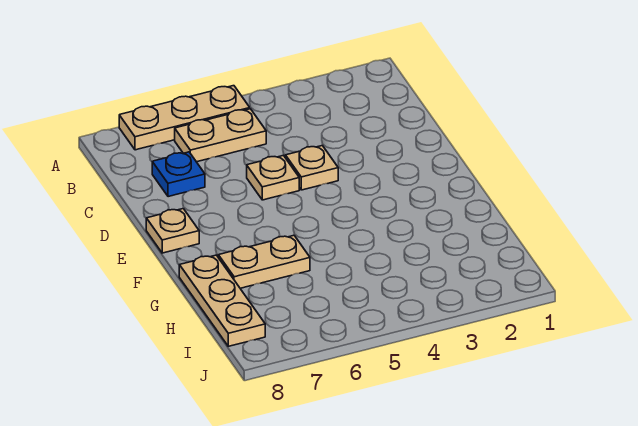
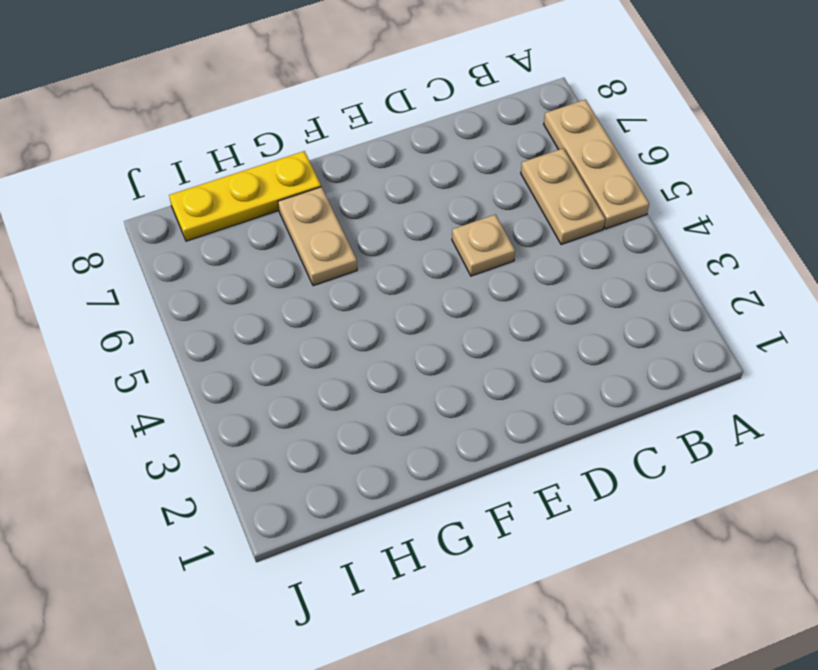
blue plate C7 level 1 -> none
tan plate D4 level 1 -> none
tan plate E8 level 1 -> none
tan plate G8:I8 level 1 -> yellow plate G8:I8 level 1

